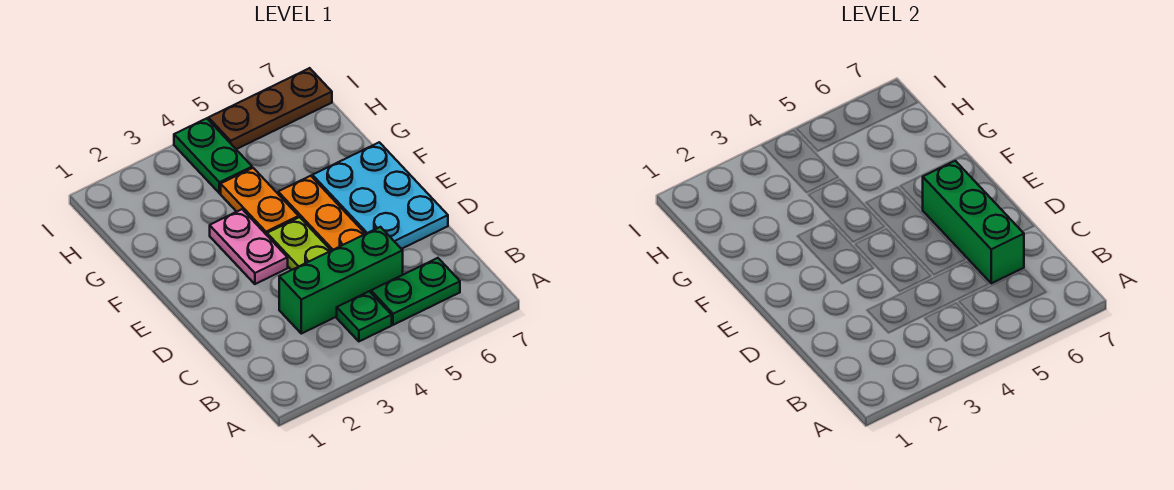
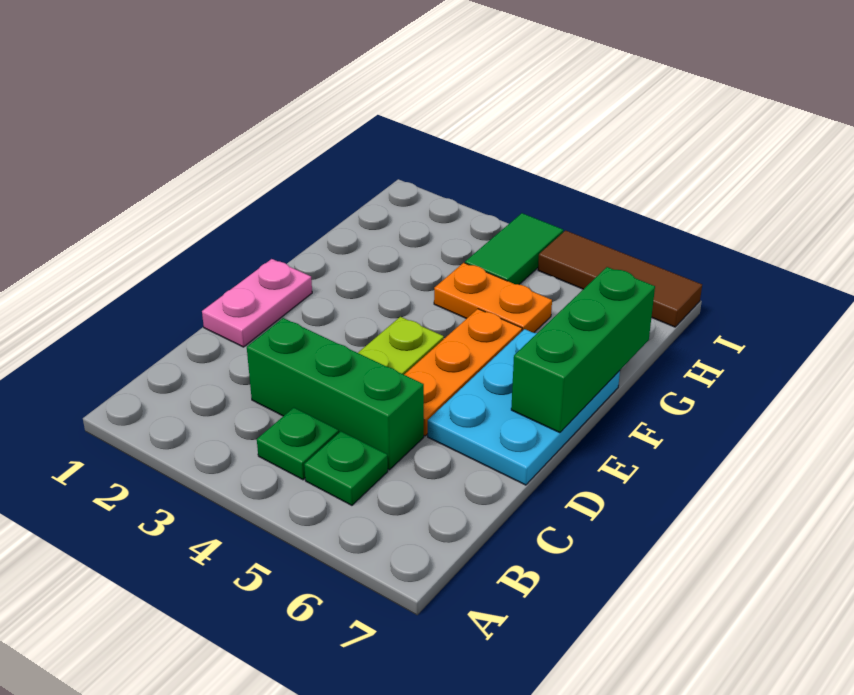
green plate B5:B6 level 1 -> green plate B5 level 1
green brick C6:E6 level 2 -> green brick E7:G7 level 2
pink plate E3:F3 level 1 -> pink plate D1:E1 level 1
orange plate F4:G4 level 1 -> orange plate G4:G5 level 1
green plate H4:I4 level 1 -> green tile H4:I4 level 1
brown plate I5:I7 level 1 -> brown tile I5:I7 level 1

